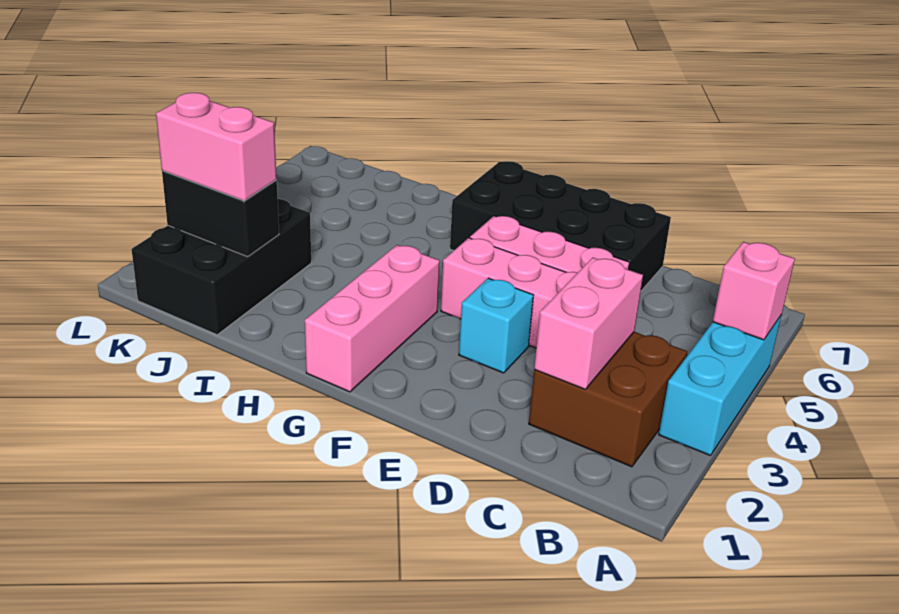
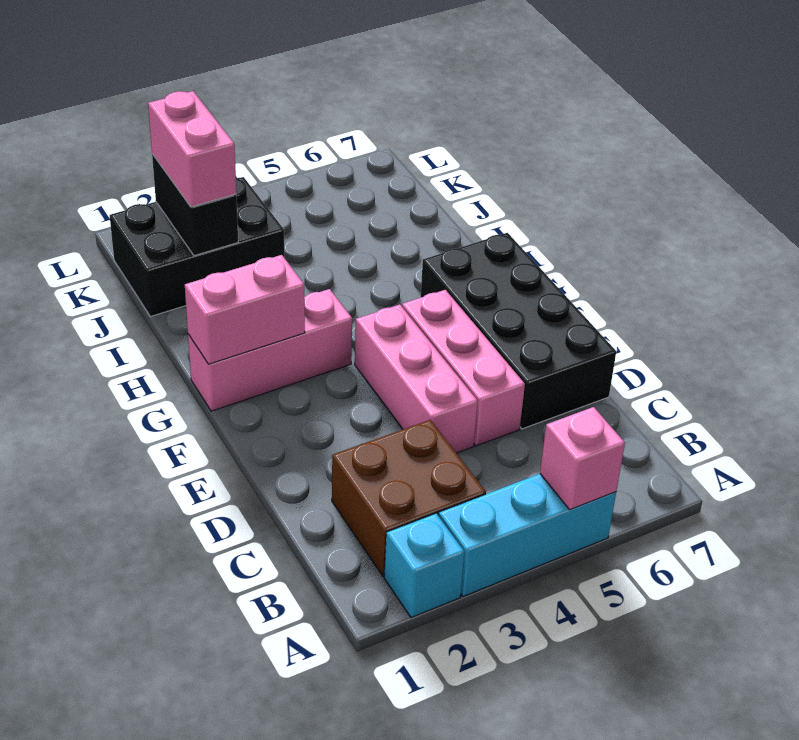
pink brick C2:C3 level 2 -> pink brick G1:G2 level 2
cyan brick E3 level 1 -> cyan brick A2 level 1

